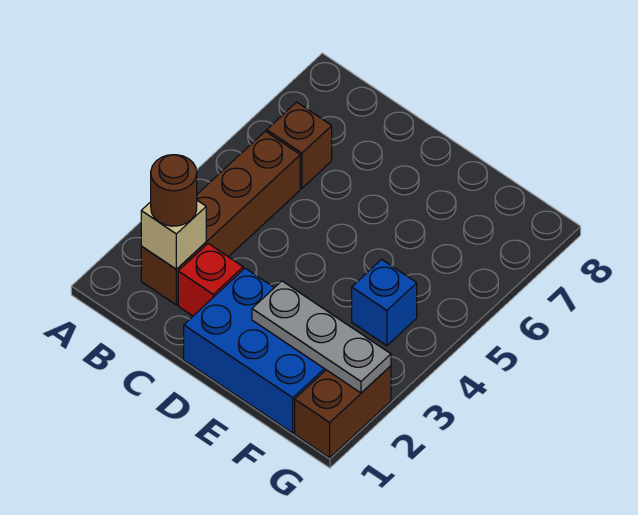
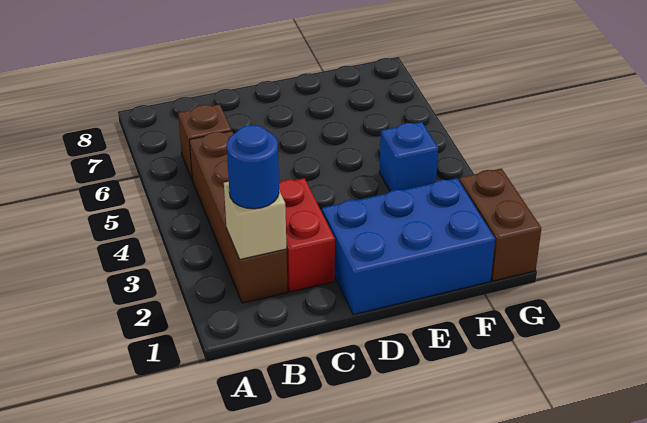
brown round brick B2 level 3 -> blue round brick B2 level 3
red brick C2 level 1 -> red brick C2:C3 level 1
grey plate E2:G2 level 2 -> none

